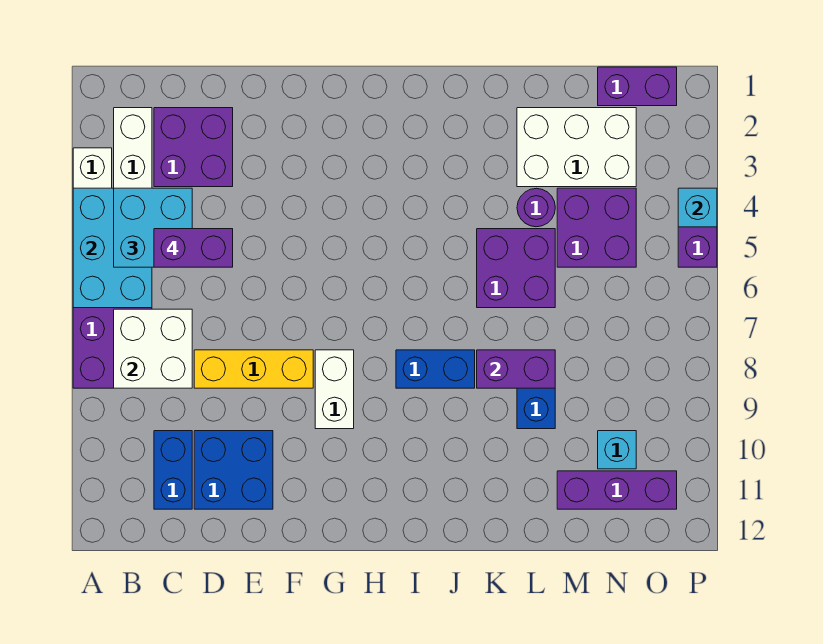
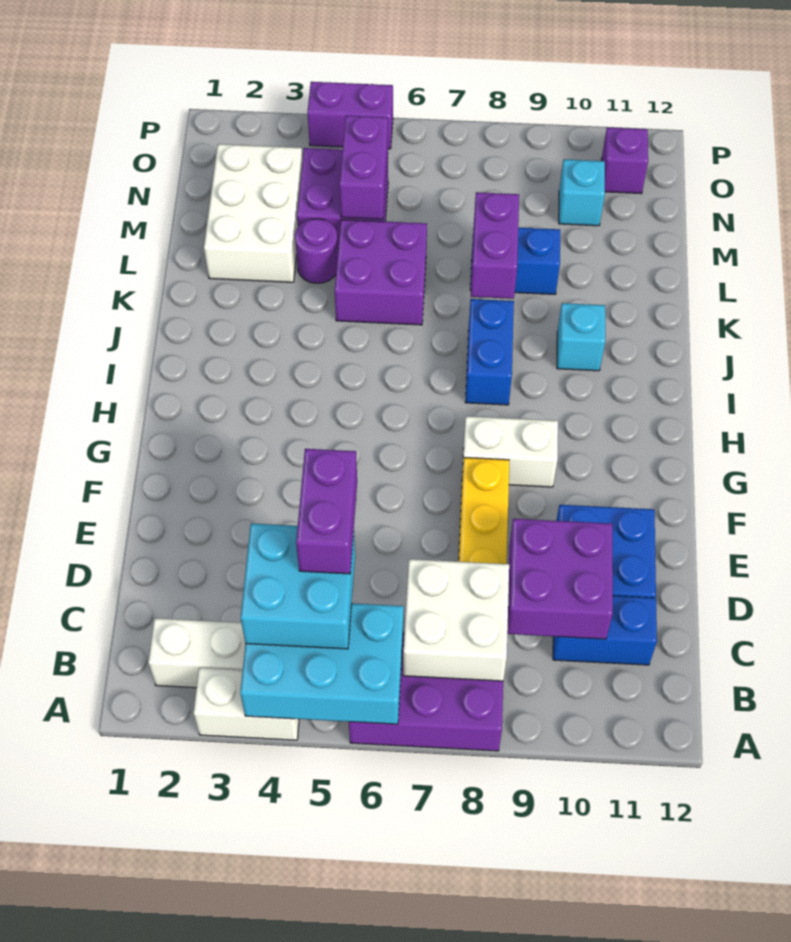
purple brick C2:D3 level 1 -> purple brick C9:D10 level 2
purple brick M11:O11 level 1 -> purple brick O11 level 1
purple brick N1:O1 level 1 -> purple brick M5:N5 level 2
cyan brick P4 level 2 -> cyan brick J10 level 1

